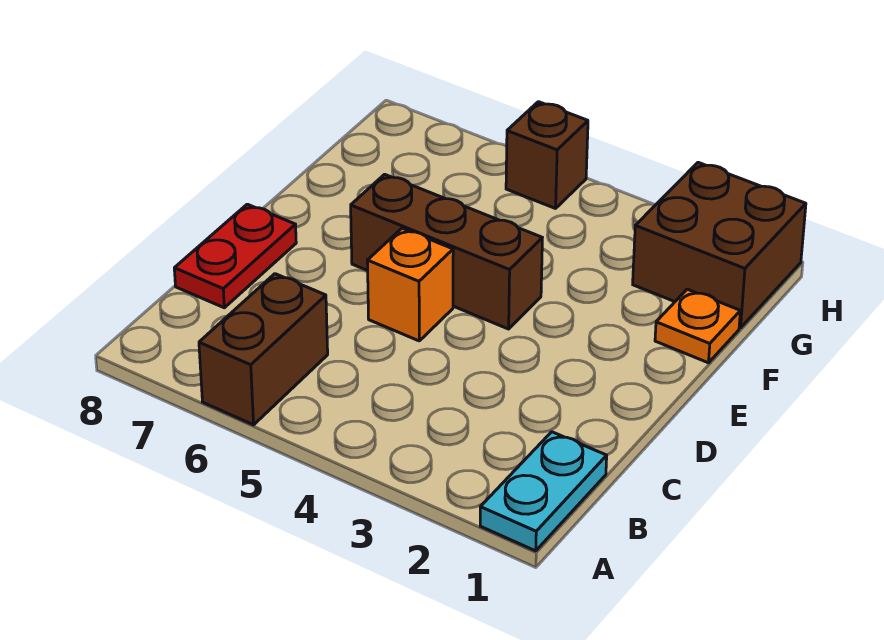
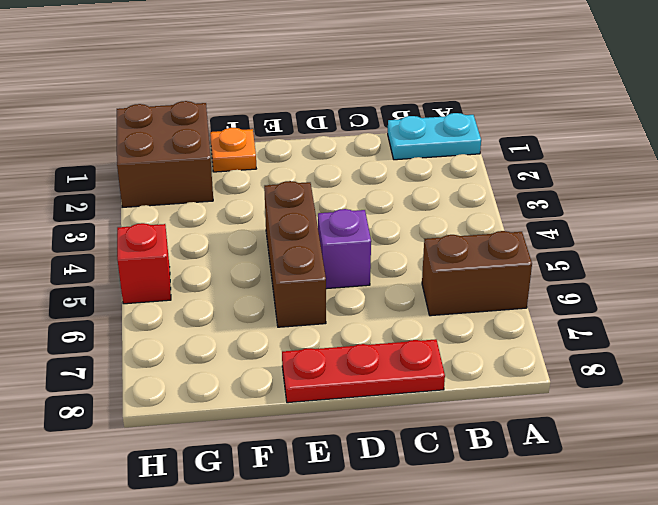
red plate C8:D8 level 1 -> red plate C8:E8 level 1
orange brick D5 level 1 -> purple brick D5 level 1
brown brick H5 level 1 -> red brick H5 level 1

